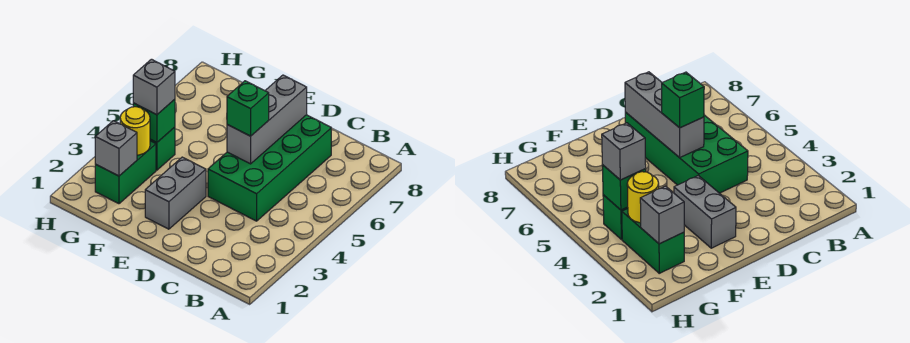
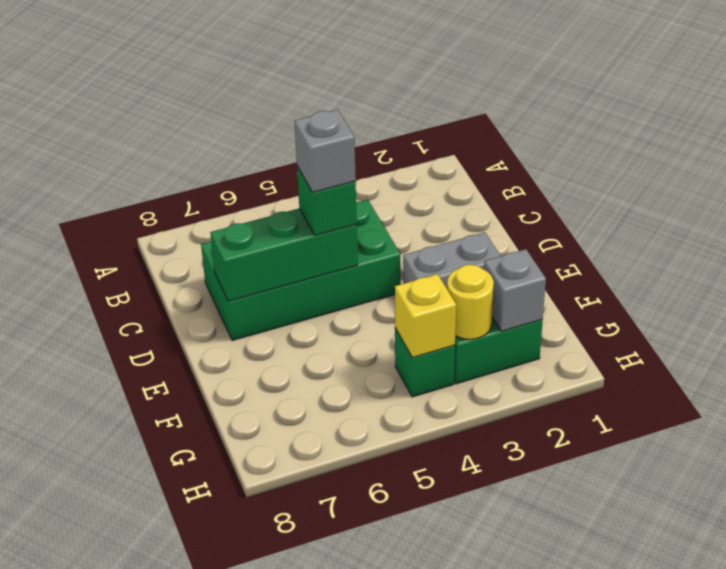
grey brick D5:D7 level 2 -> green brick D5:D7 level 2
green brick G4 level 2 -> yellow brick G4 level 2
grey brick G4 level 3 -> grey brick D5 level 4

